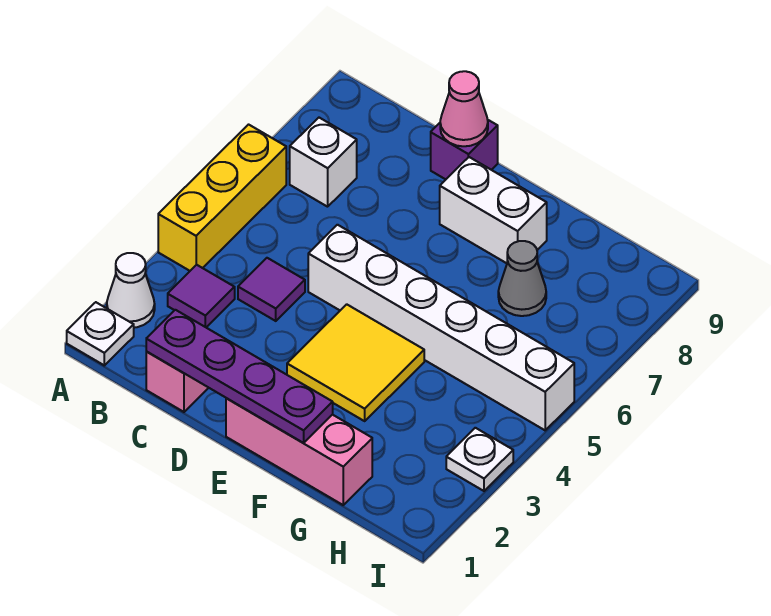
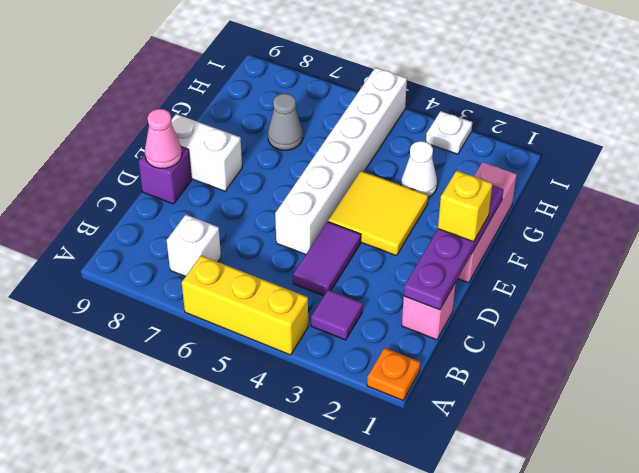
white plate A1 level 1 -> orange plate A1 level 1
white cone A2 level 1 -> white cone G3 level 1
purple tile C4 level 1 -> purple tile C4:D4 level 1
none -> yellow brick E1 level 3
white brick E8:F8 level 1 -> white brick E8:E9 level 1

